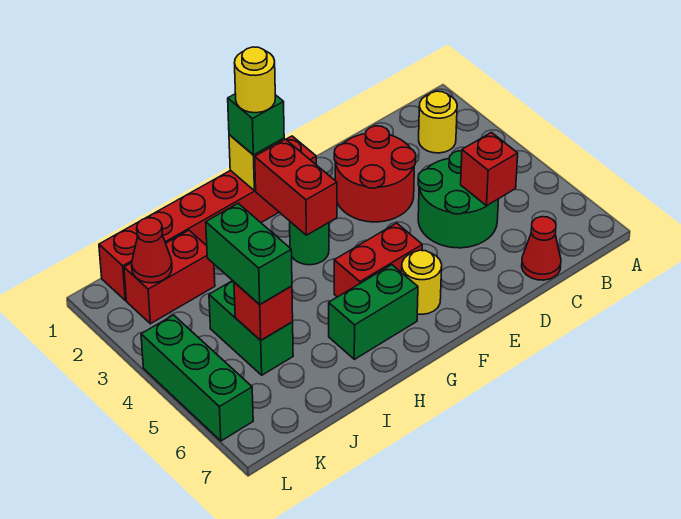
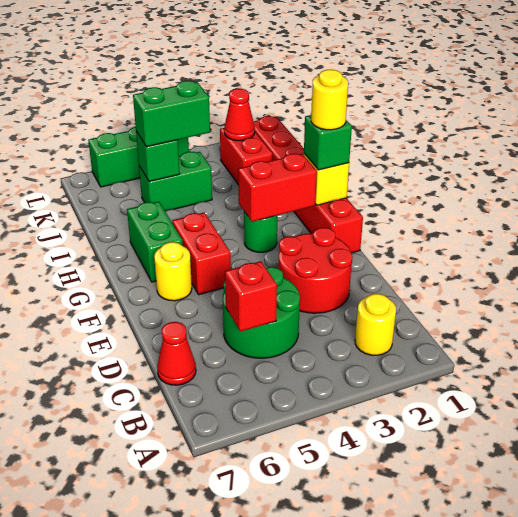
red brick J5 level 2 -> green brick J5 level 2

